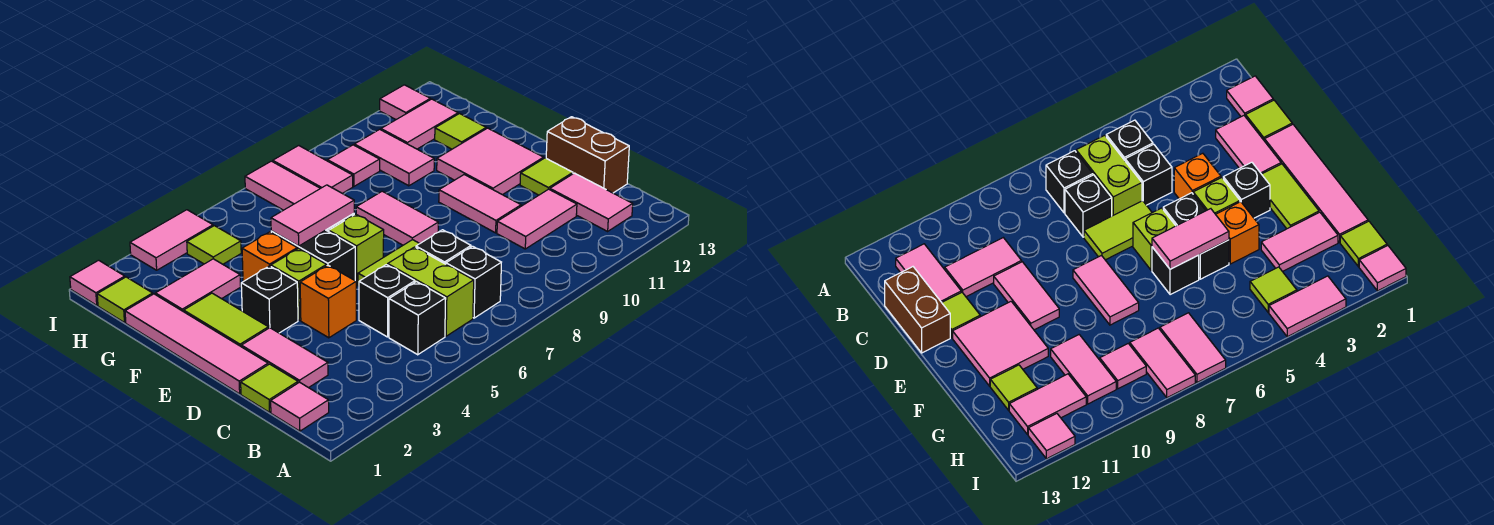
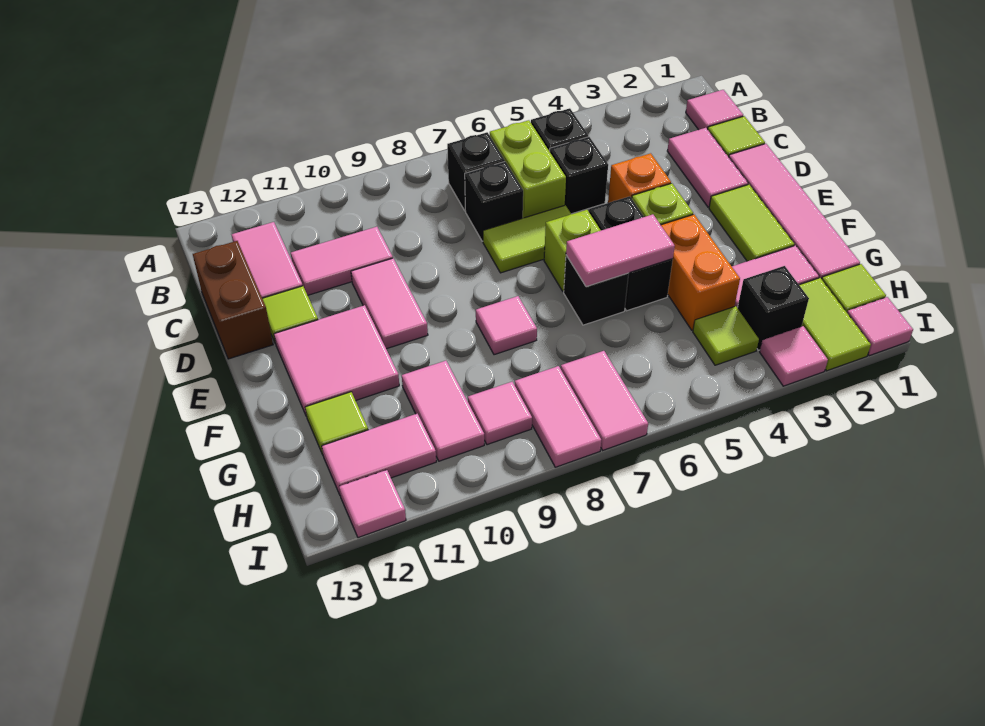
black brick E3 level 1 -> black brick H3 level 1
pink tile E8:F8 level 1 -> pink tile F8 level 1
orange brick F4 level 1 -> orange brick F4:G4 level 1
none -> lime tile H2:I2 level 1
pink tile I3:I4 level 1 -> pink tile I3 level 1

